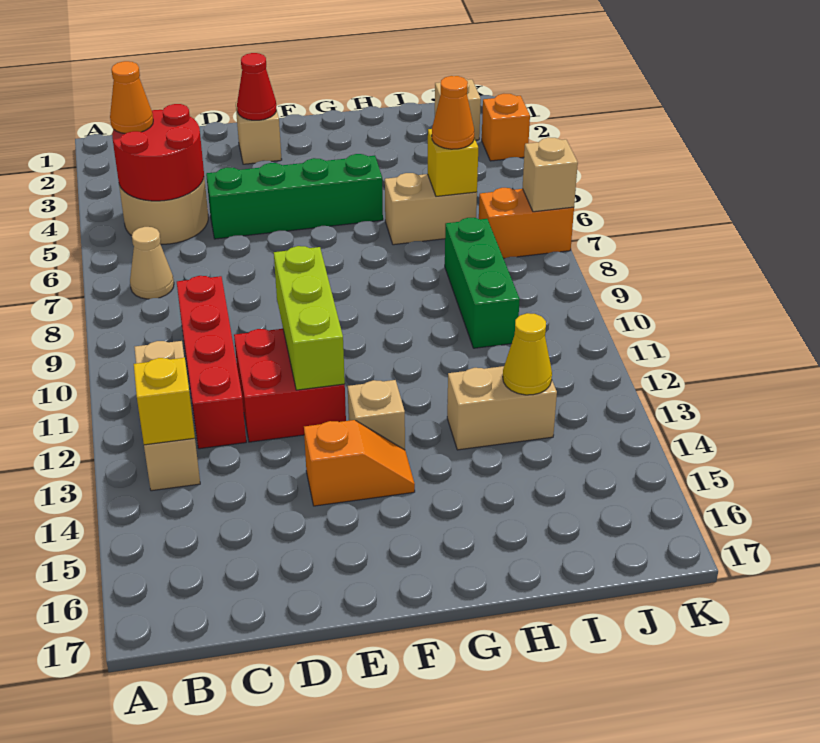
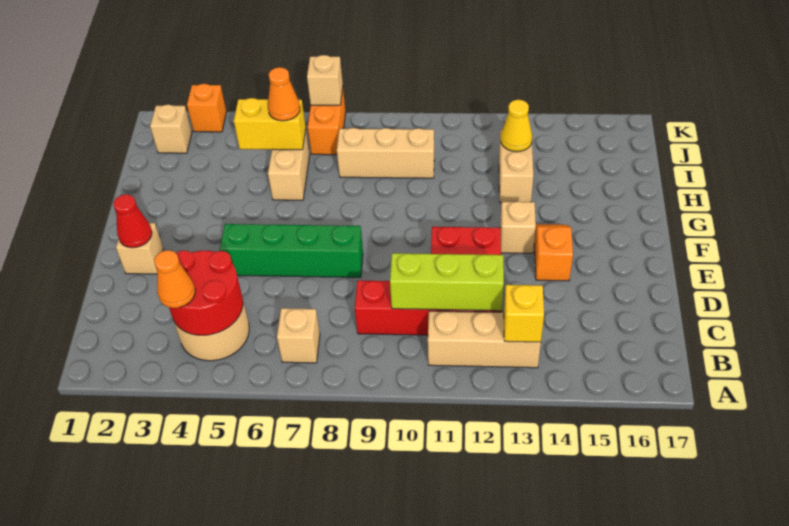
tan cone B7 level 1 -> tan brick B7 level 1
green brick D5:G5 level 1 -> green brick E5:E8 level 1
lime brick E10:E12 level 2 -> lime brick C10:C12 level 2
yellow brick I6 level 2 -> yellow brick I5:I6 level 2
green brick I8:I10 level 1 -> tan brick I8:I10 level 1

